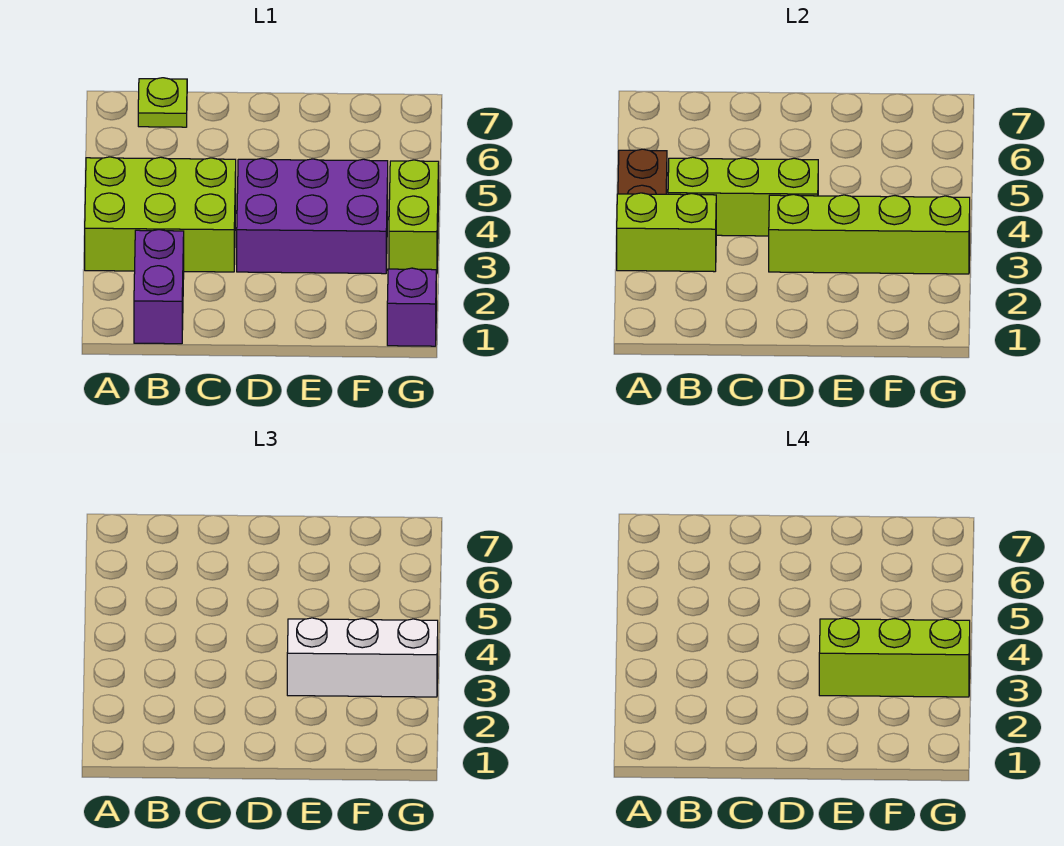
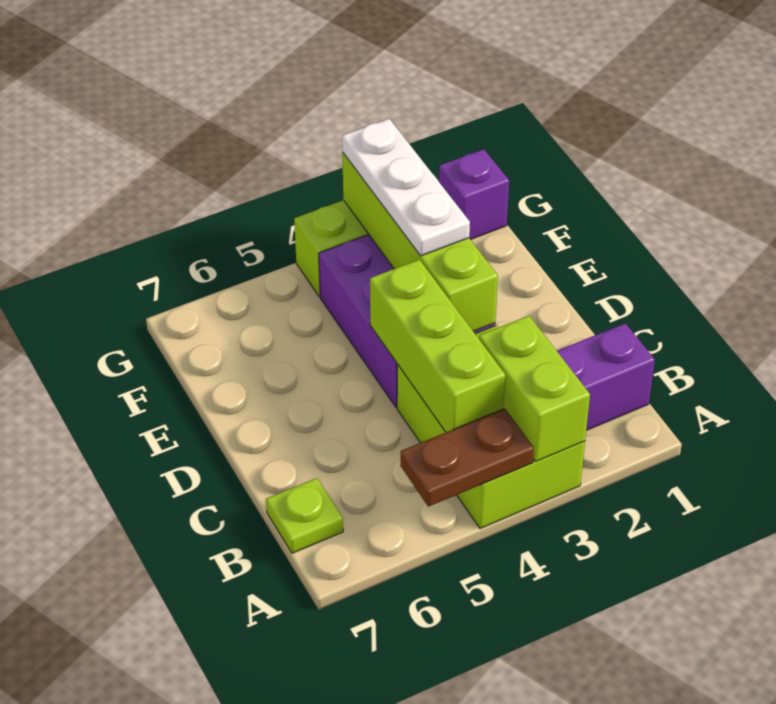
white brick E3:G3 level 3 -> white plate E3:G3 level 3
lime brick E3:G3 level 4 -> none

